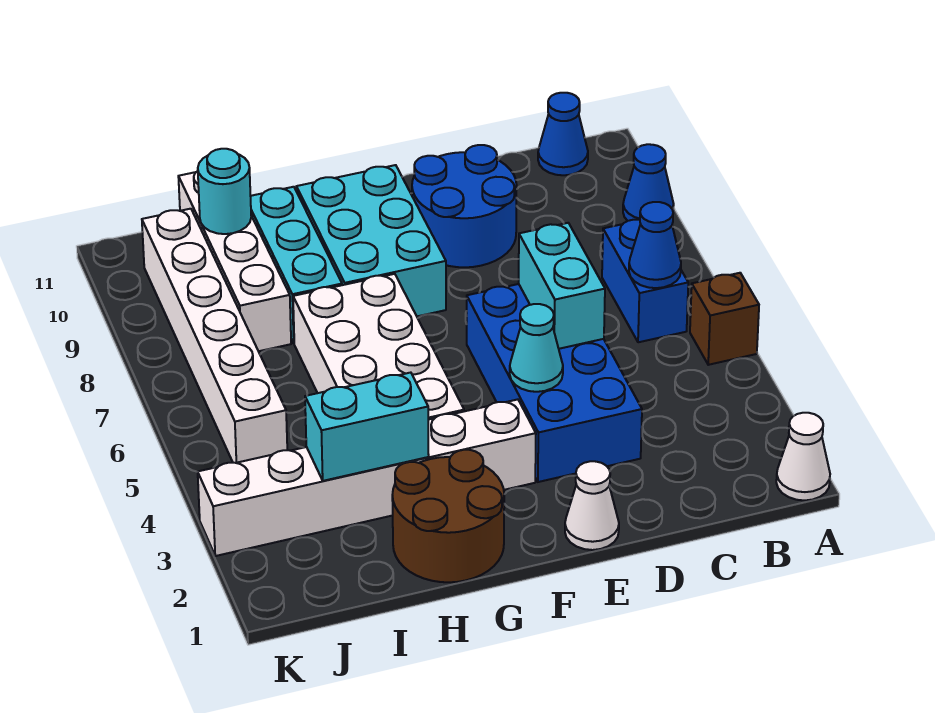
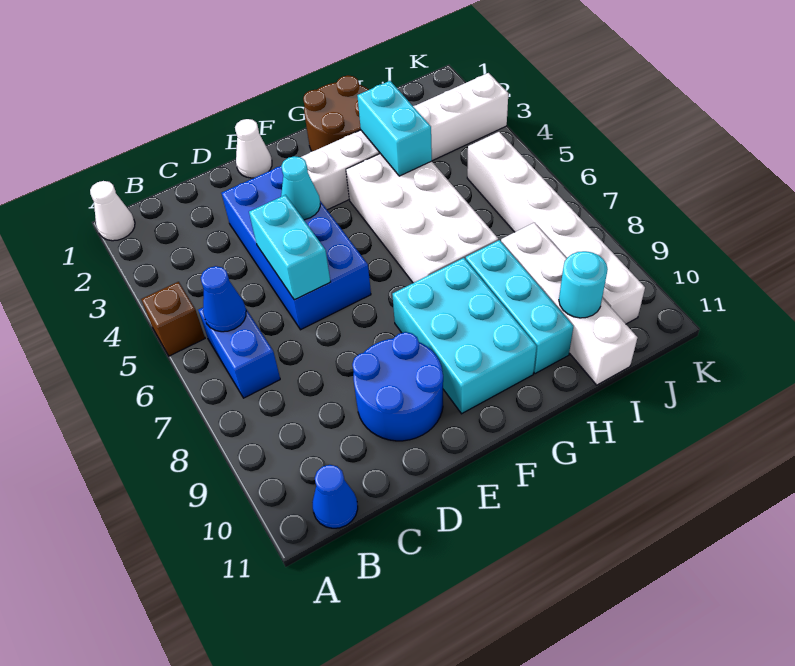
blue cone A9 level 1 -> none
cyan brick H3:I3 level 2 -> cyan brick H3:H4 level 2

